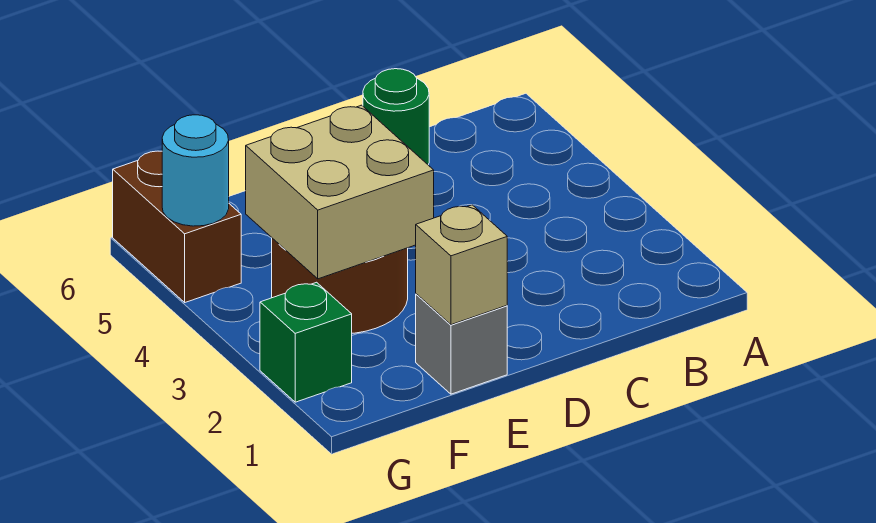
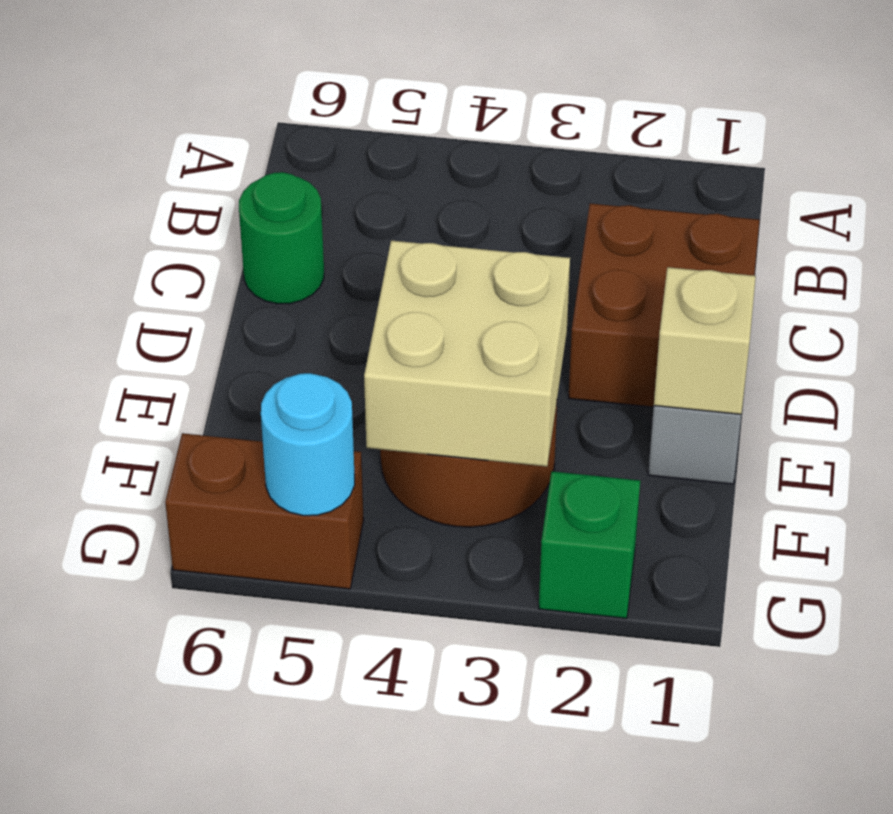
none -> brown brick C1:D2 level 1

